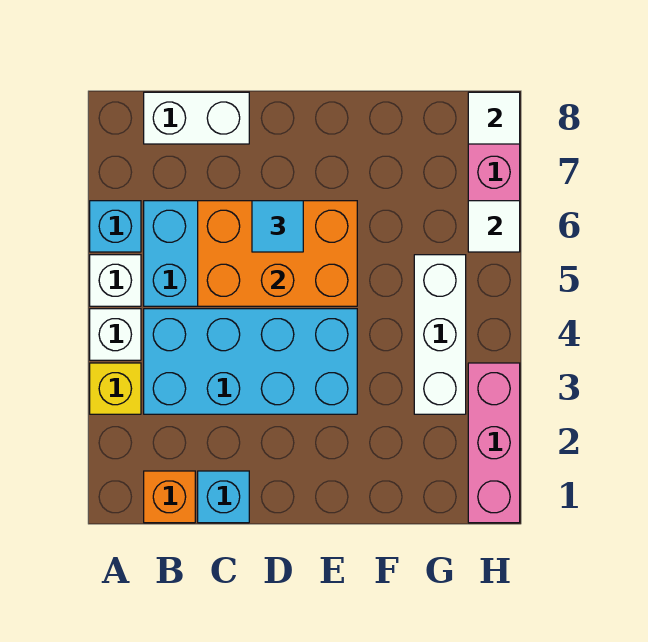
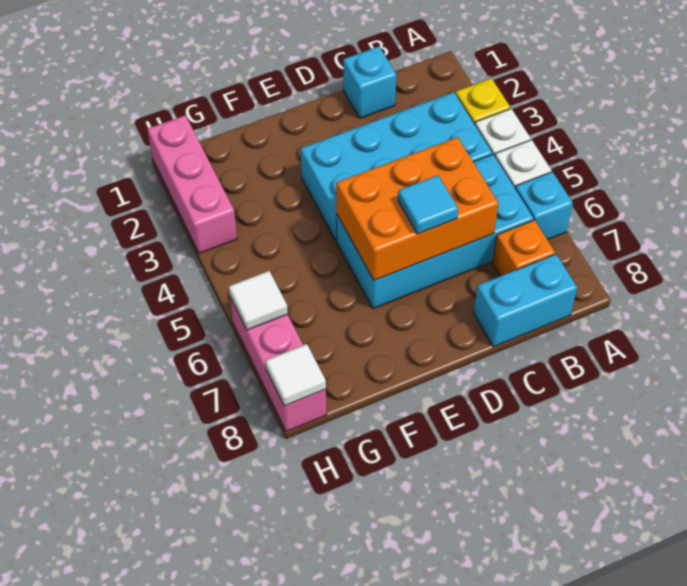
orange brick B1 level 1 -> orange brick B7 level 1
white brick B8:C8 level 1 -> cyan brick B8:C8 level 1
white brick G3:G5 level 1 -> none

